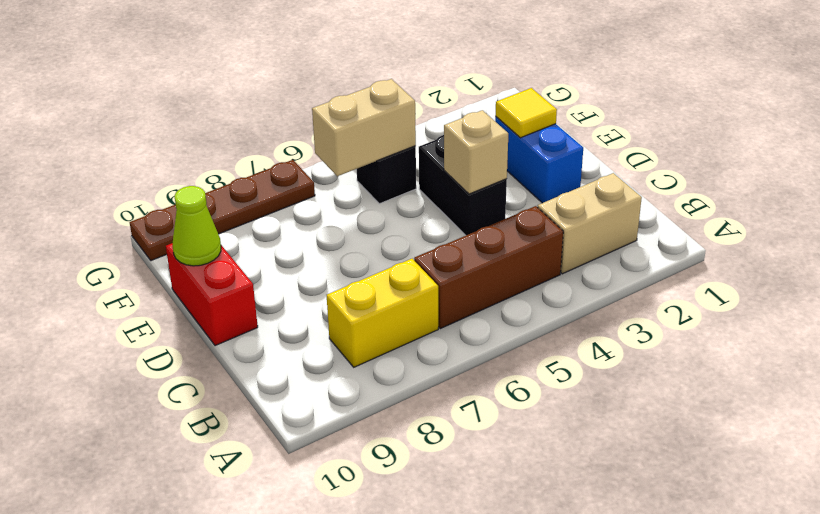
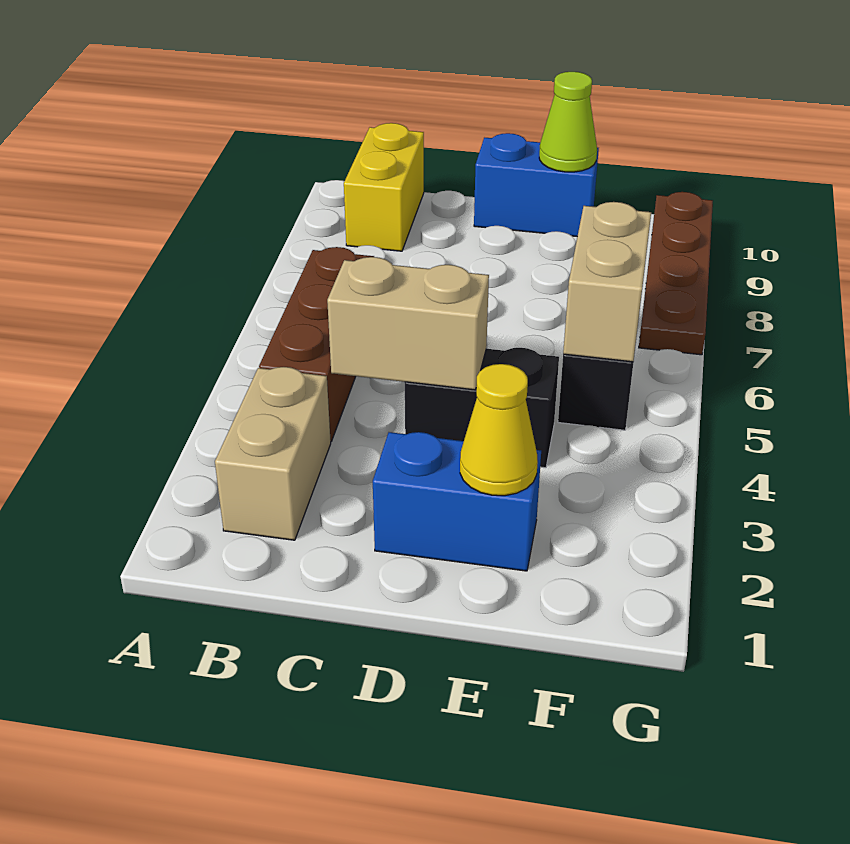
yellow brick B7:B8 level 1 -> yellow brick B9:B10 level 1
tan brick D4 level 2 -> tan brick C4:D4 level 2
red brick D10:E10 level 1 -> blue brick D10:E10 level 1
yellow tile E2 level 2 -> yellow cone E2 level 2

